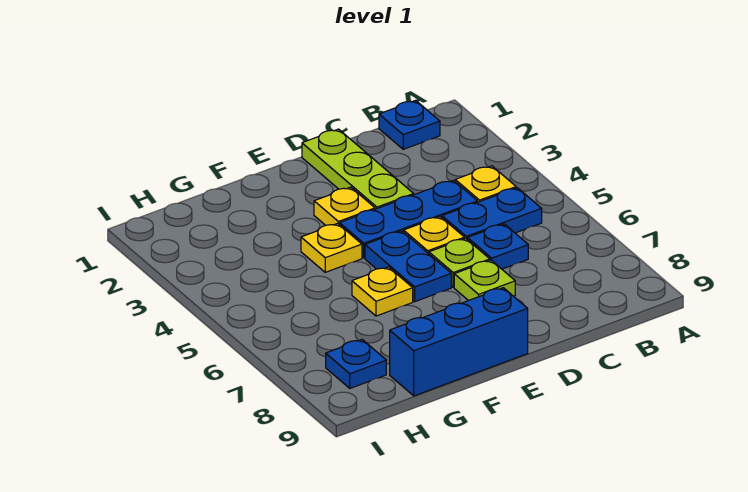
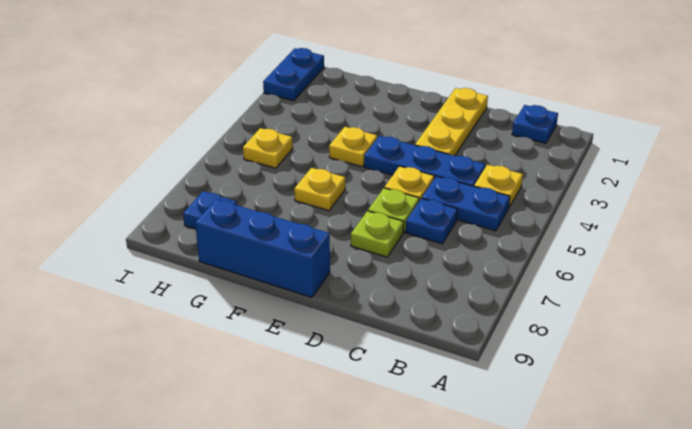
lime plate D1:D3 level 1 -> yellow plate D1:D3 level 1
yellow plate E3 level 1 -> yellow plate H5 level 1
blue plate E5:E6 level 1 -> blue plate I1:I2 level 1

